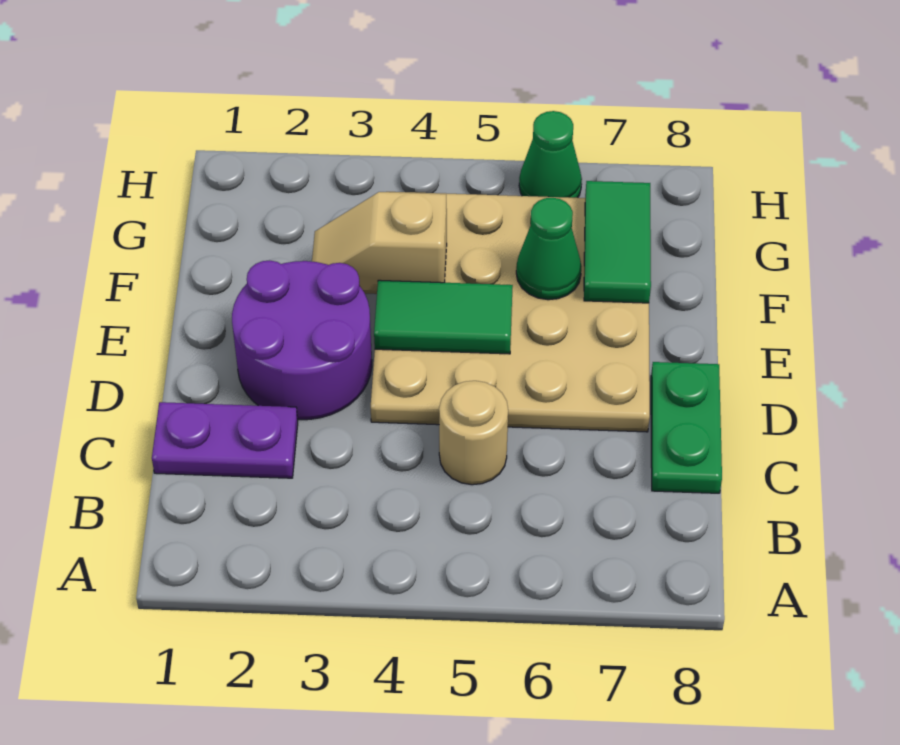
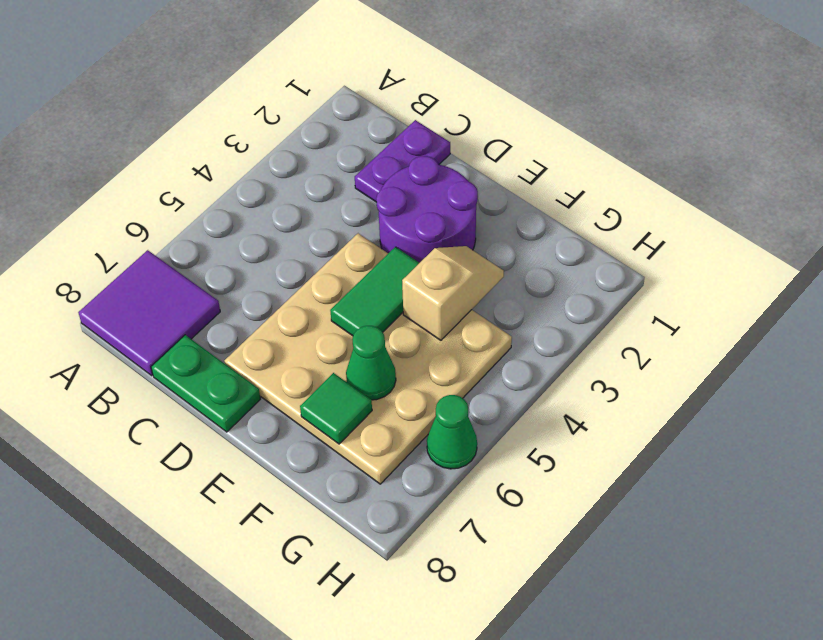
none -> purple tile A7:B8 level 1
tan round brick C5 level 1 -> none
green tile F7:G7 level 2 -> green tile F7 level 2

